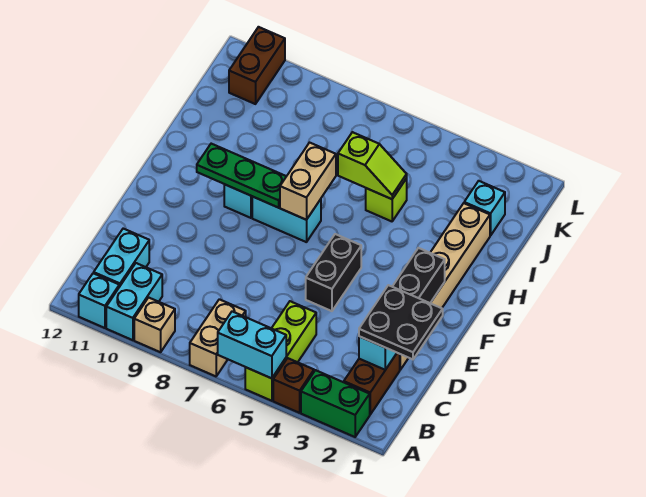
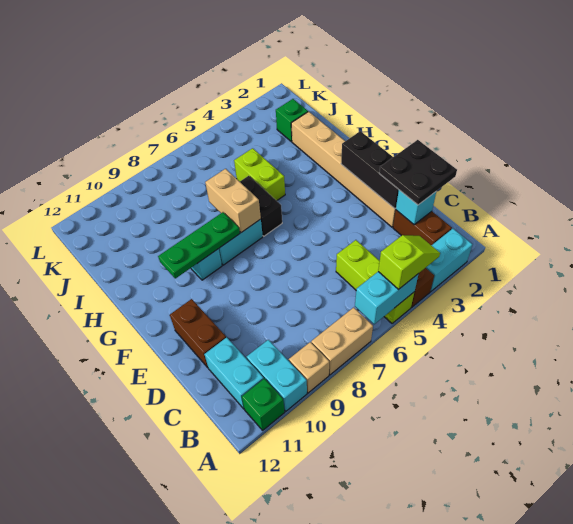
green brick A2:A3 level 1 -> cyan brick A2:A3 level 1
tan brick A7:B7 level 1 -> tan brick A7:A8 level 1
cyan brick A11 level 1 -> green brick A11 level 1
black brick E5:F5 level 1 -> black brick G6:H6 level 1
lime brick I5 level 1 -> lime brick H5:I5 level 1
lime slope I5:I6 level 2 top 6 -> lime slope A4:A5 level 3 top 5
cyan brick J2 level 1 -> green brick J2 level 1
brown brick K11:L11 level 1 -> brown brick D11:E11 level 1

